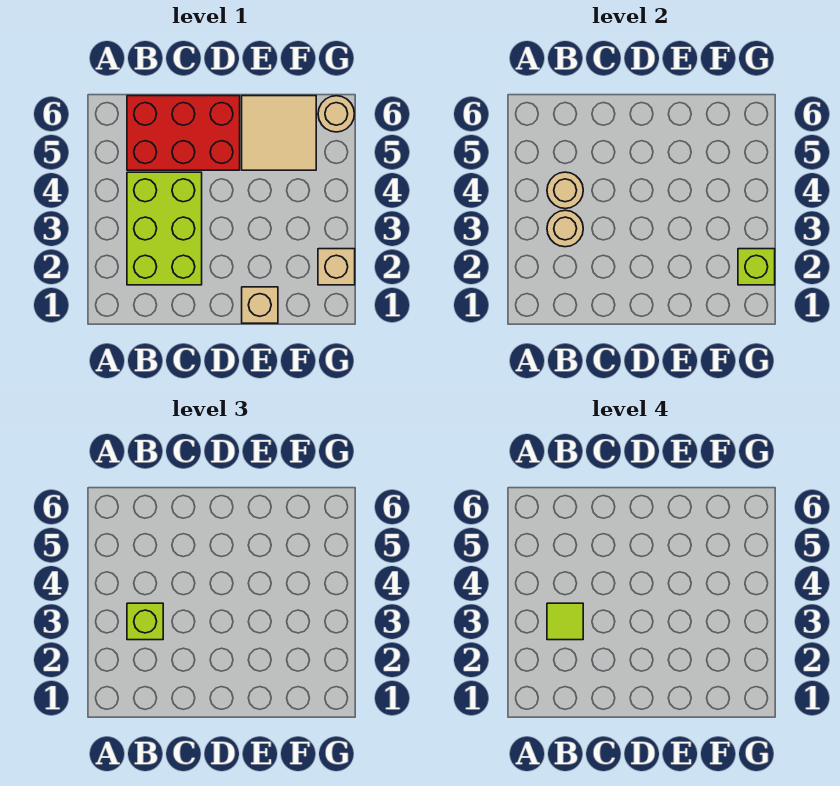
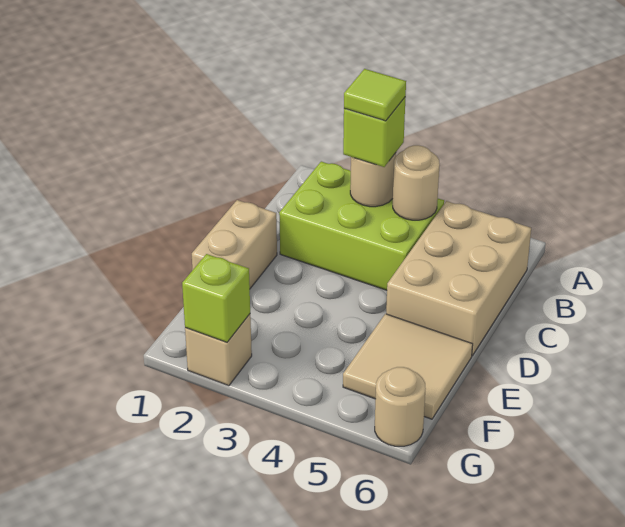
red brick B5:D6 level 1 -> tan brick B5:D6 level 1
tan brick E1 level 1 -> tan brick D1:E1 level 1

